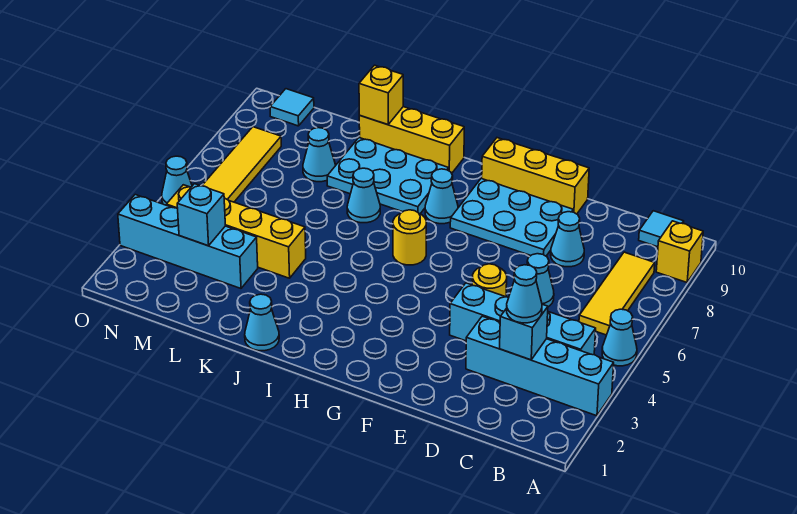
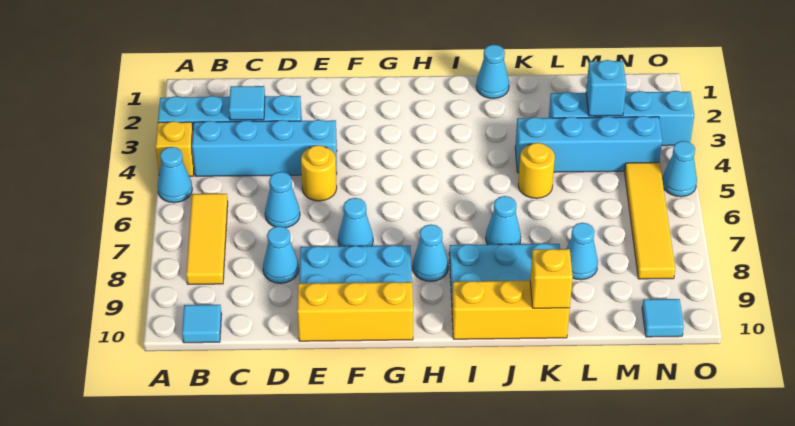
yellow brick A9 level 1 -> yellow brick A4 level 1
cyan brick C3 level 2 -> cyan tile C3 level 2
cyan cone C3 level 3 -> cyan cone F7 level 1
yellow round brick H6 level 1 -> yellow round brick K5 level 1
yellow brick K4:N4 level 1 -> cyan brick K4:N4 level 1

